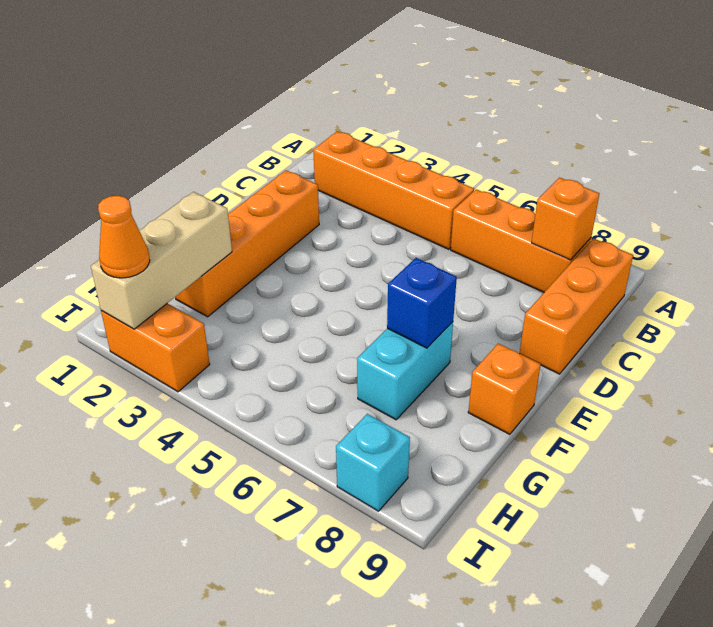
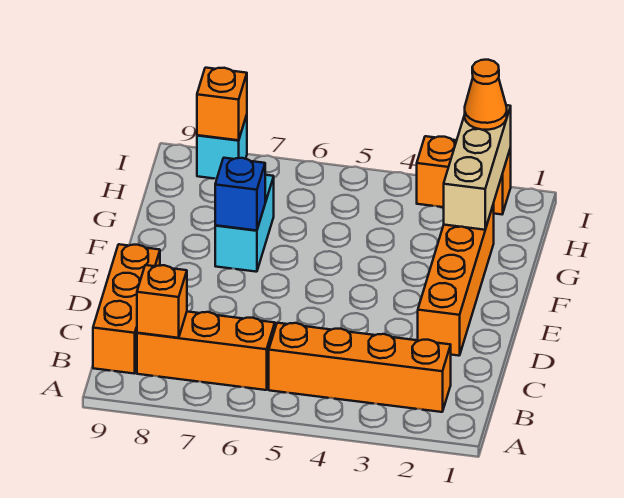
orange brick F9 level 1 -> orange brick I8 level 2

